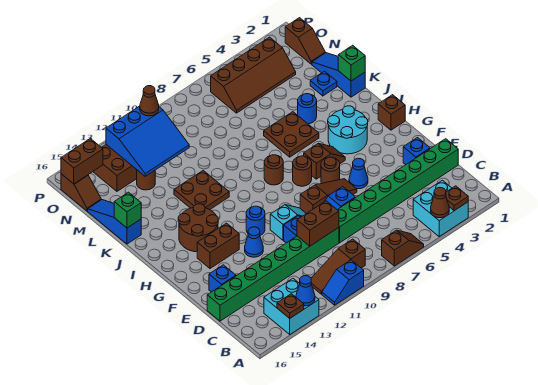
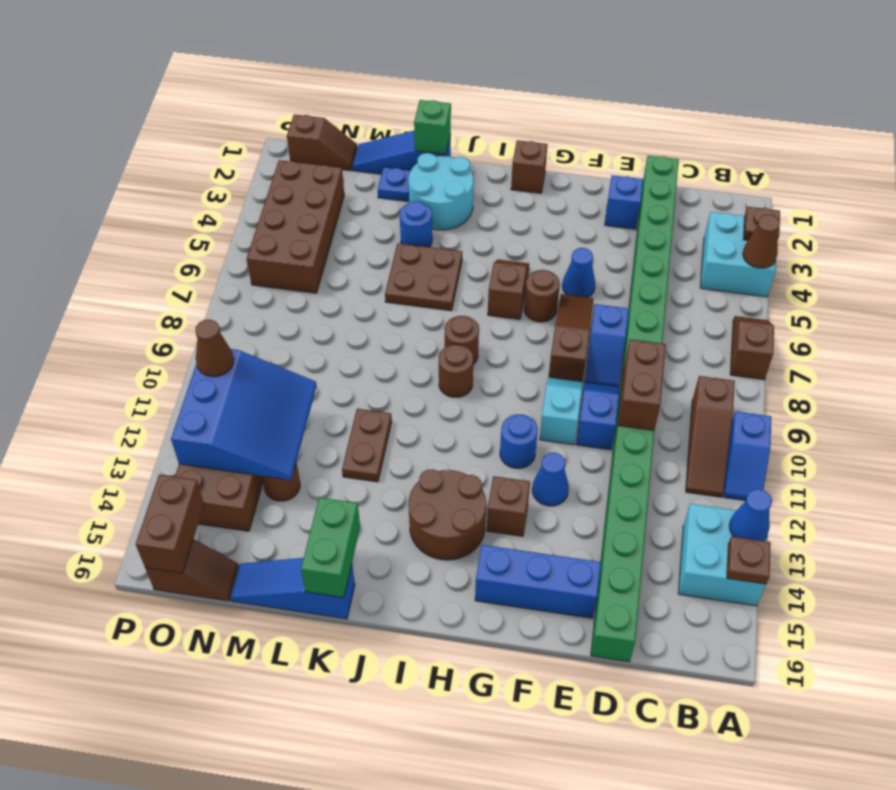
blue brick E15 level 1 -> blue brick E15:G15 level 1
brown brick G13:G14 level 1 -> brown brick G13 level 1
cyan round brick H3:I4 level 1 -> cyan round brick J2:K3 level 1
brown round brick H7 level 1 -> brown round brick I9 level 1
brown plate J11:K12 level 1 -> brown plate K11:K12 level 1
green brick K16 level 2 -> green brick K15:K16 level 2
brown slope N3:O6 level 1 top O -> brown brick N3:O6 level 1

